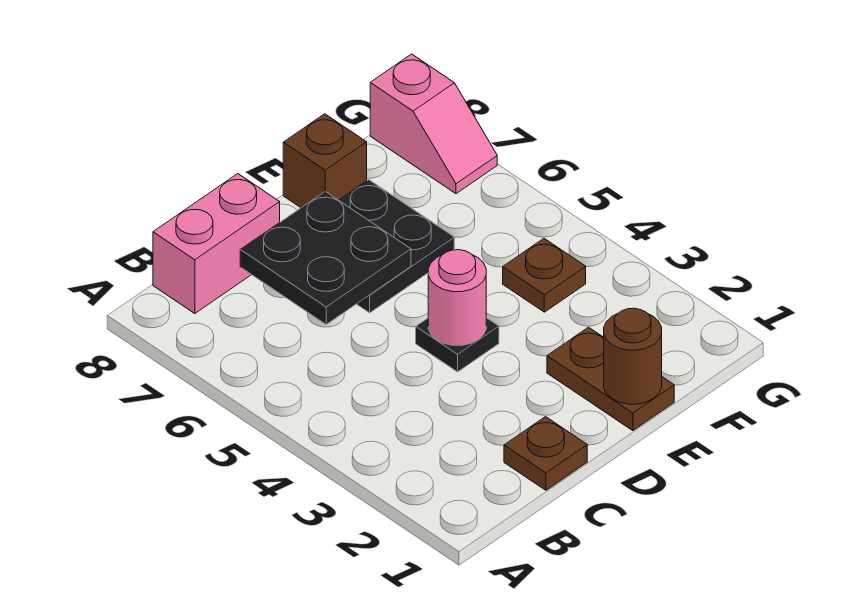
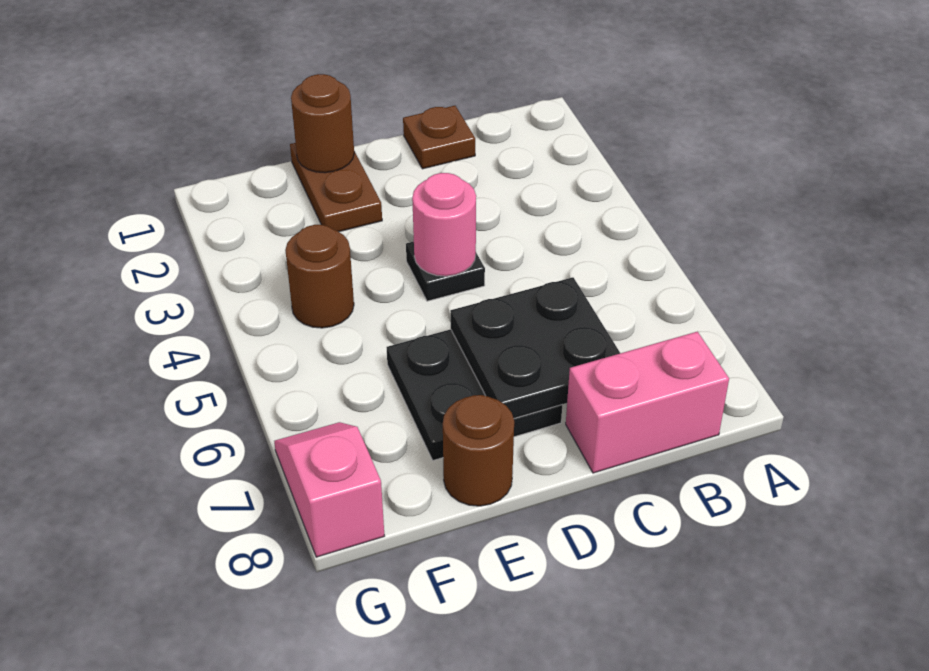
brown brick E8 level 1 -> brown round brick E8 level 1
brown plate F4 level 1 -> brown round brick F4 level 1

